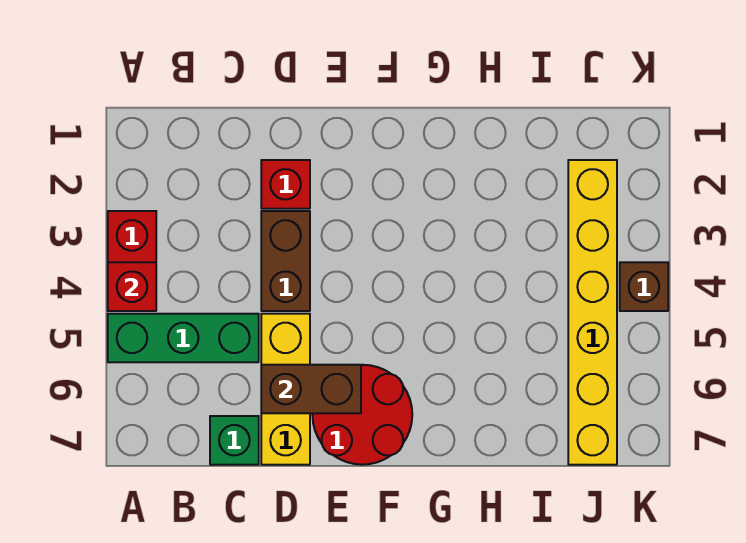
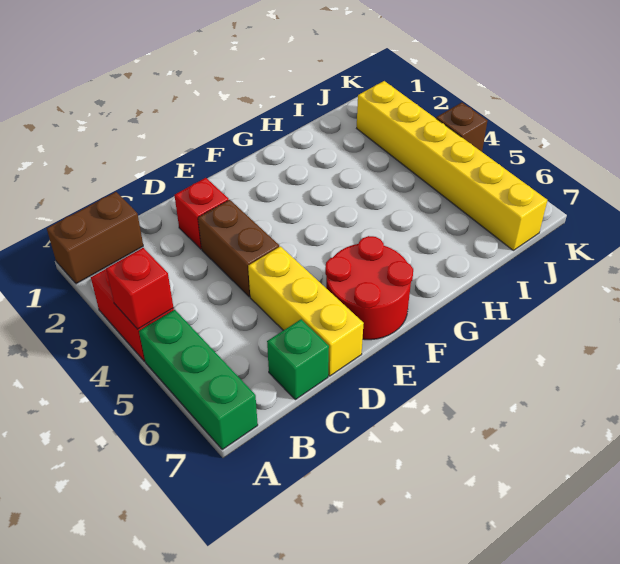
green brick A5:C5 level 1 -> green brick A5:A7 level 1
brown brick D6:E6 level 2 -> brown brick A1:B1 level 1

